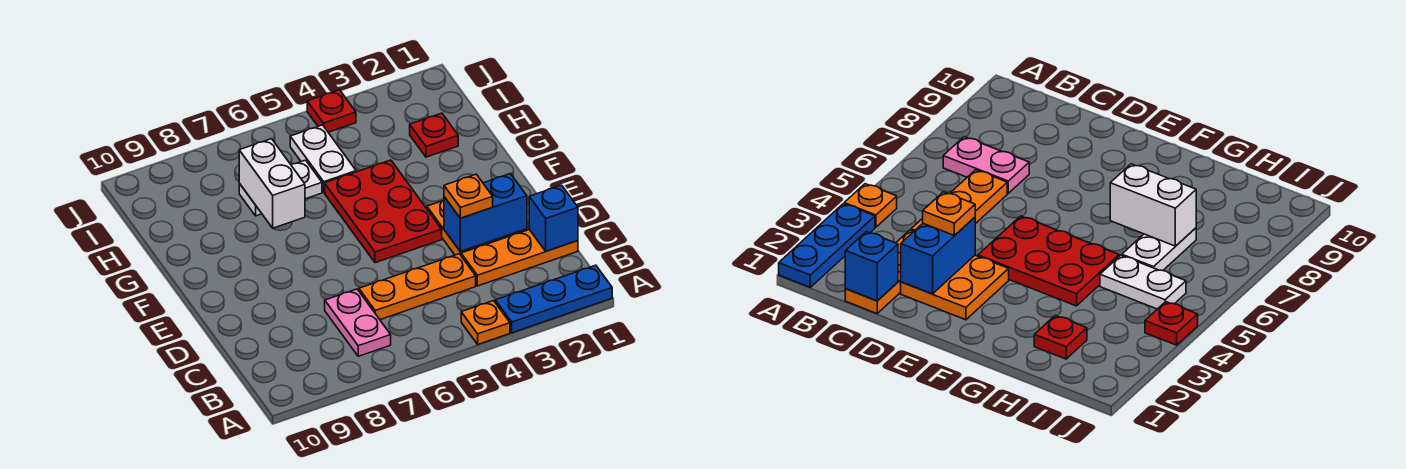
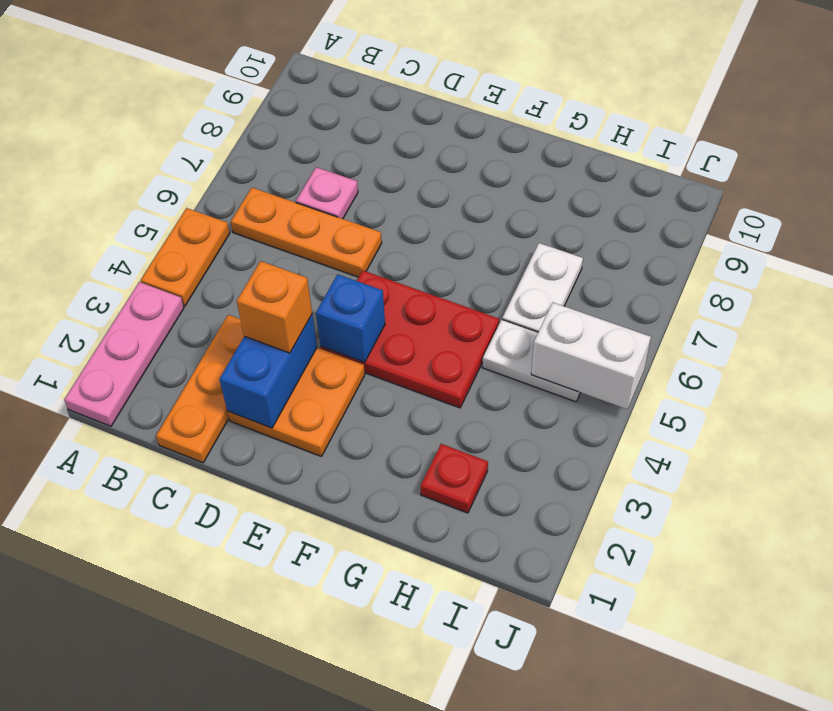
blue plate A1:A3 level 1 -> pink plate A1:A3 level 1
orange plate A4 level 1 -> orange plate A4:A5 level 1
pink plate B7:C7 level 1 -> pink plate C7 level 1
blue brick C1 level 2 -> blue brick E4 level 2
orange plate C4:C6 level 1 -> orange plate B6:D6 level 1
orange plate D3 level 3 -> orange brick D3 level 3
white brick G7:H7 level 2 -> white brick I5:J5 level 2
red plate J4 level 1 -> none

